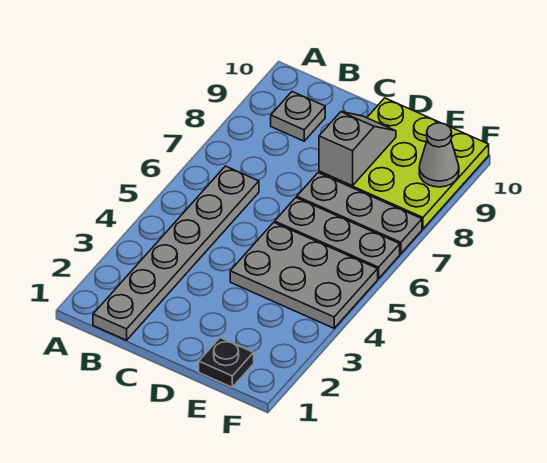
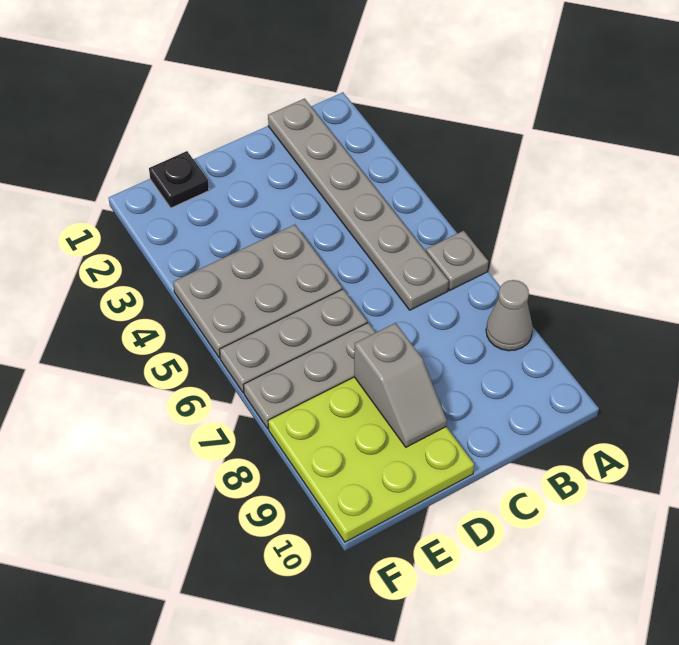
grey plate B9 level 1 -> grey plate A6 level 1
grey cone F9 level 2 -> grey cone A8 level 1

